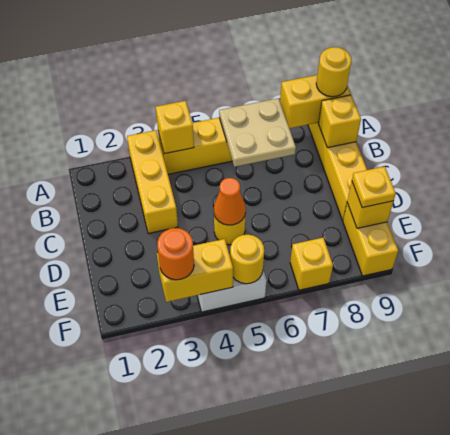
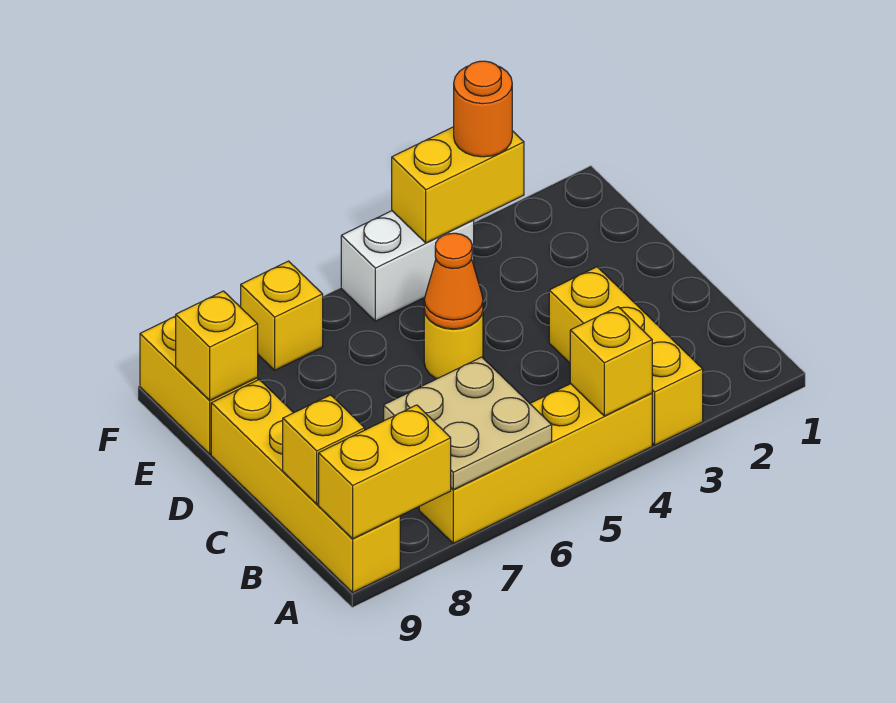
yellow round brick A9 level 3 -> none
yellow plate E9 level 3 -> none
yellow round brick F5 level 2 -> none

